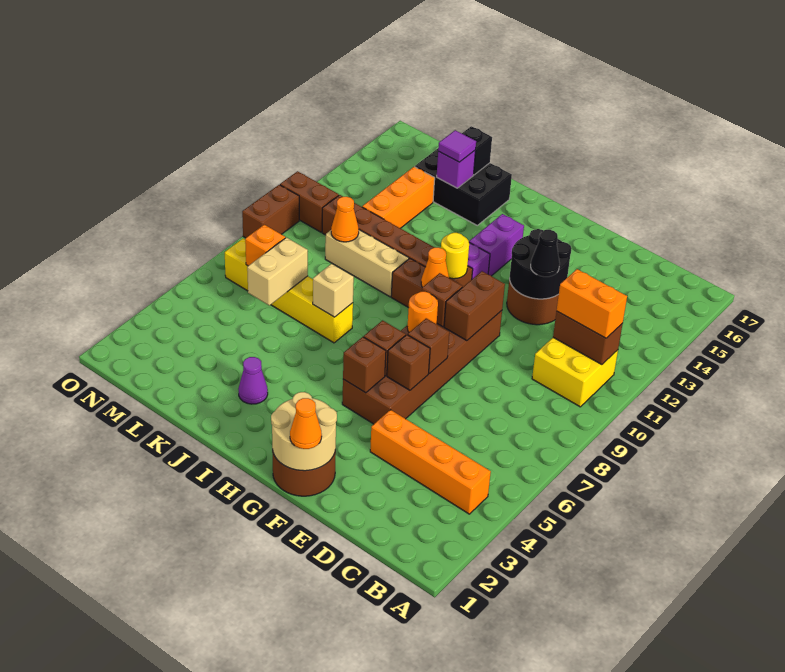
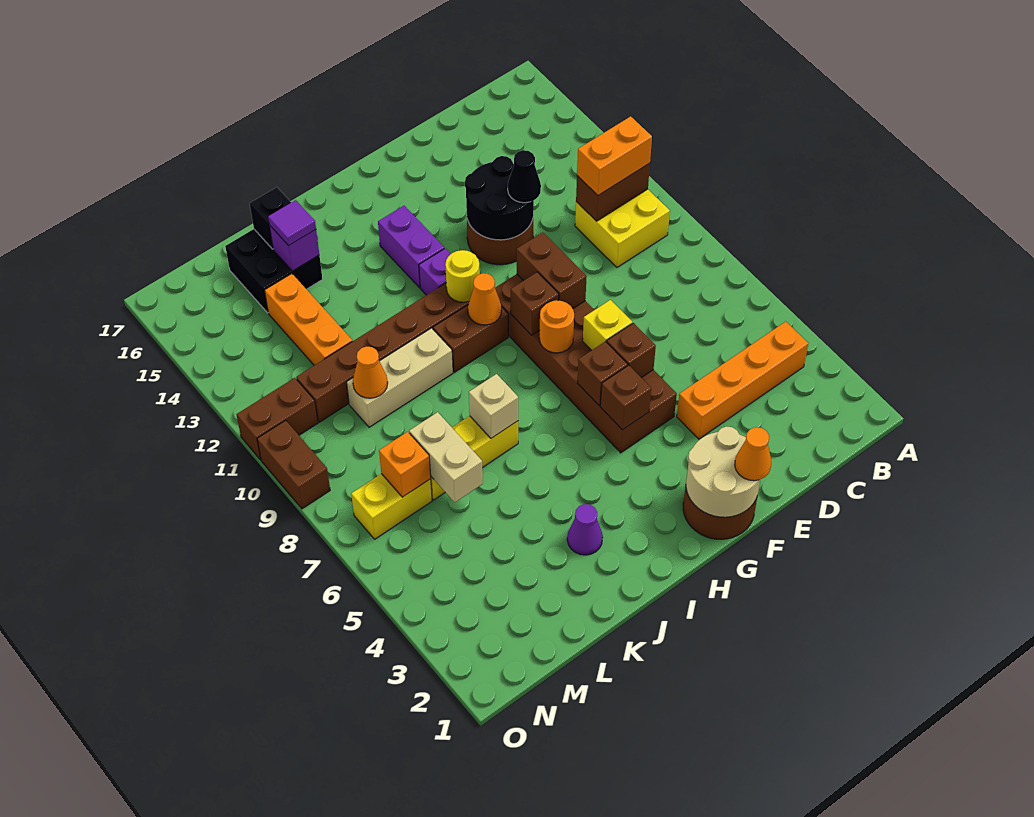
brown brick F7 level 2 -> yellow brick F7 level 2
black brick J15:L16 level 1 -> black brick K15:L16 level 1

